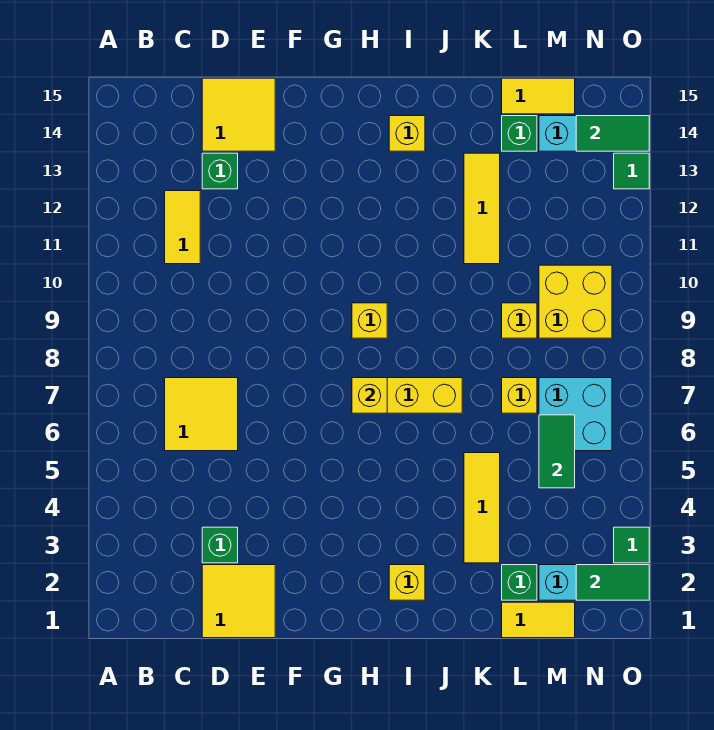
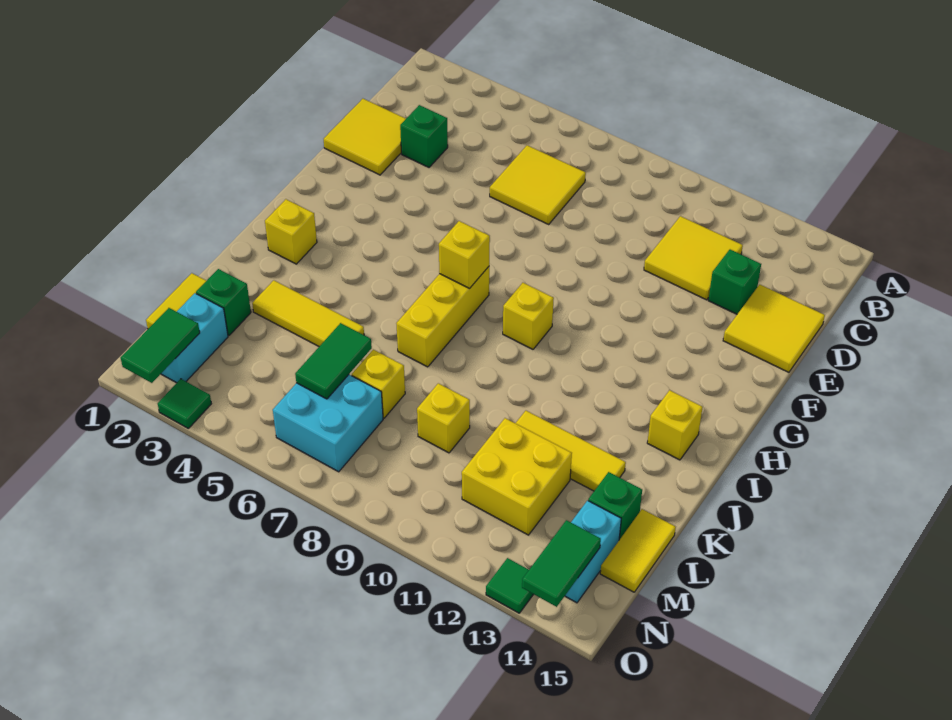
yellow tile C11:C12 level 1 -> yellow tile C11:D12 level 1
green tile M5:M6 level 2 -> green tile L6:M6 level 2
yellow brick M9:N10 level 1 -> yellow brick L11:M12 level 1

